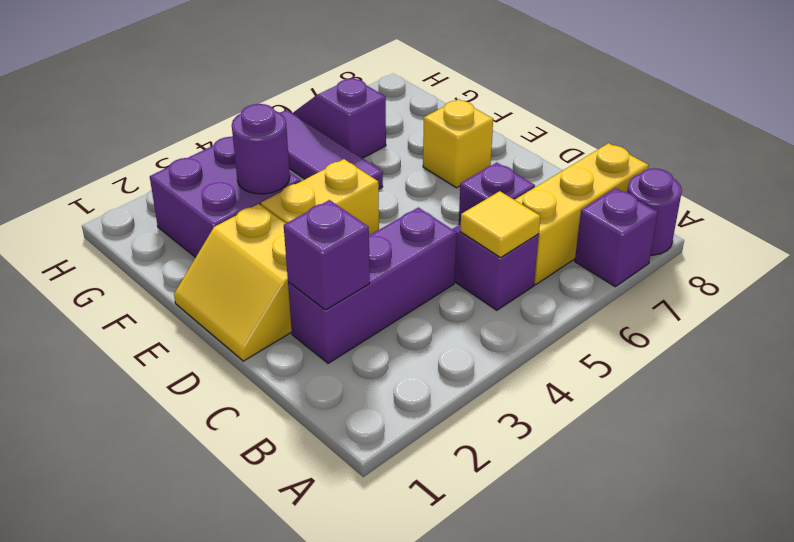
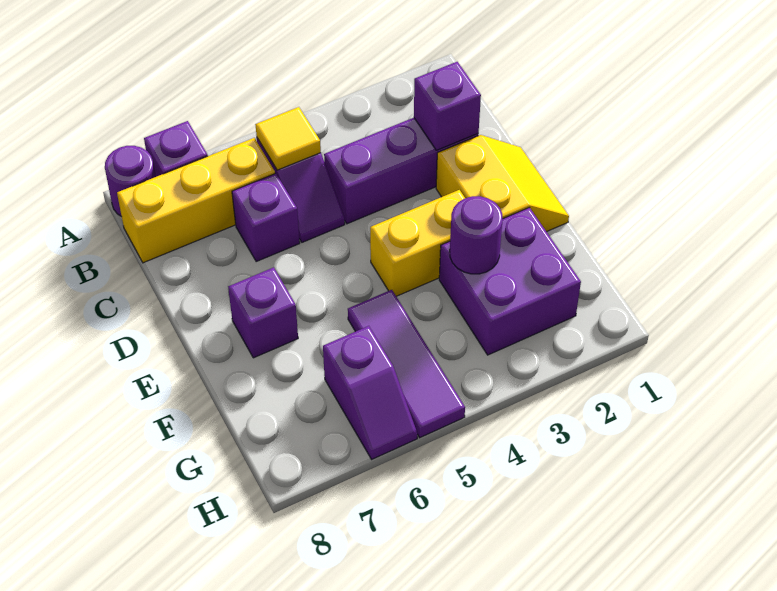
yellow brick E7 level 1 -> purple brick E7 level 1

